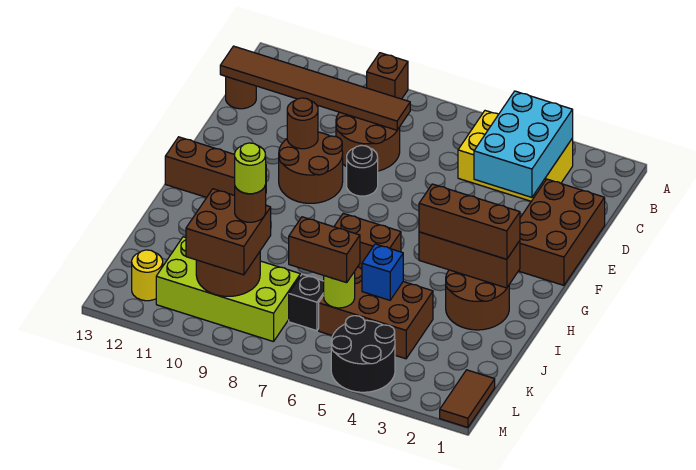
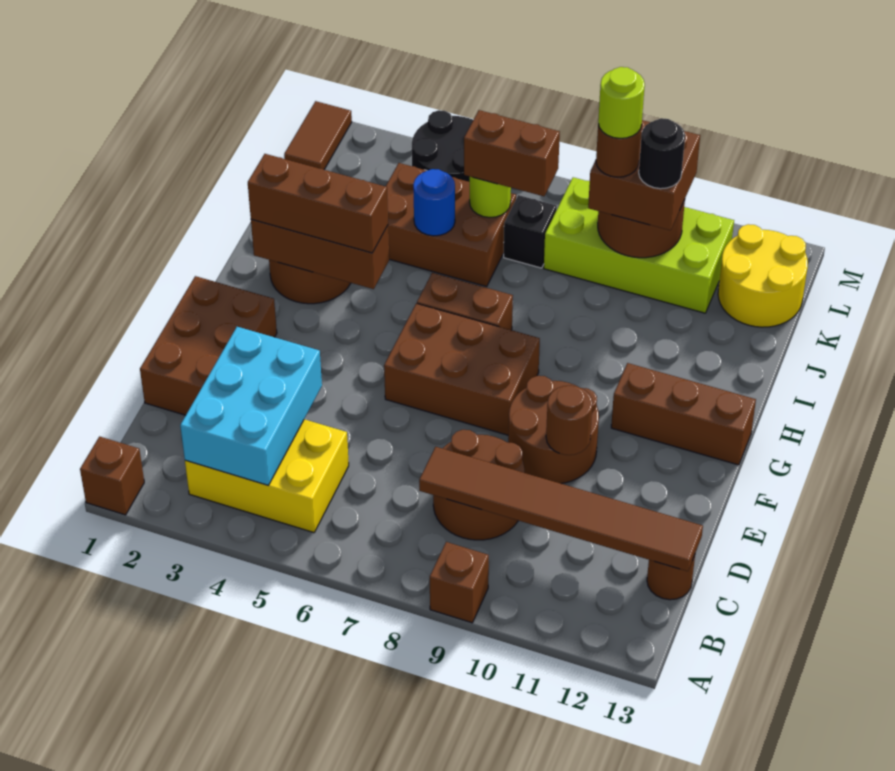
none -> brown brick A1 level 1
black round brick E8 level 1 -> black round brick K10 level 4
none -> brown brick F6:G8 level 1
blue brick J5 level 2 -> blue round brick J5 level 2
yellow round brick L12 level 1 -> yellow round brick K12:L13 level 1

